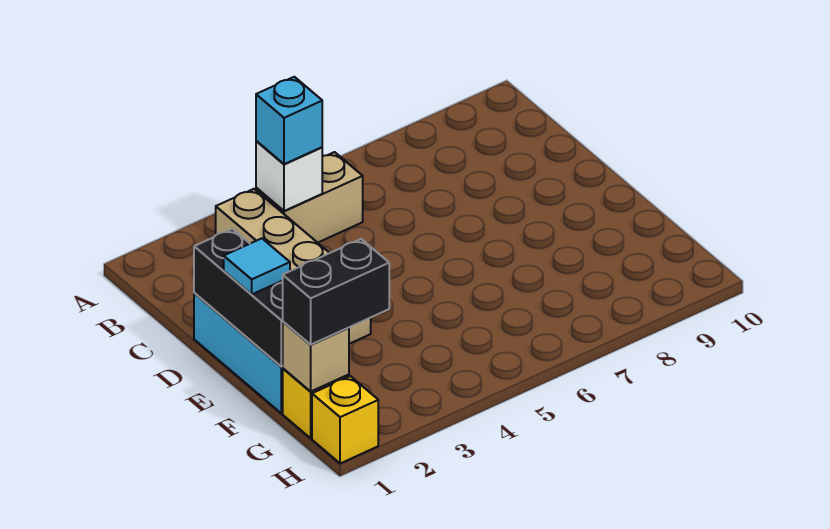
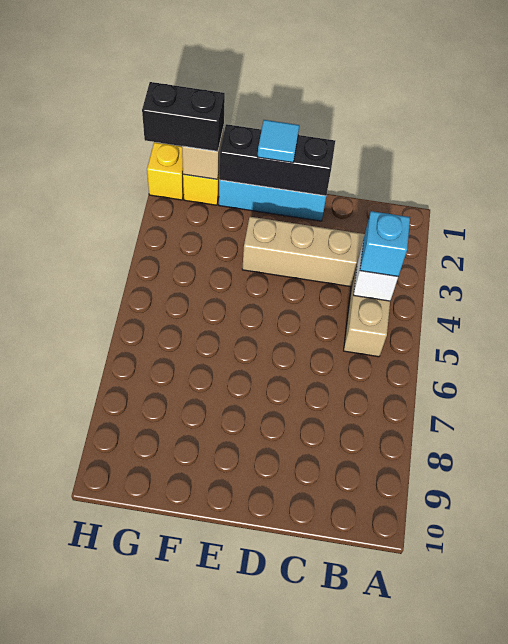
black brick G1:G2 level 3 -> black brick G1:H1 level 3

